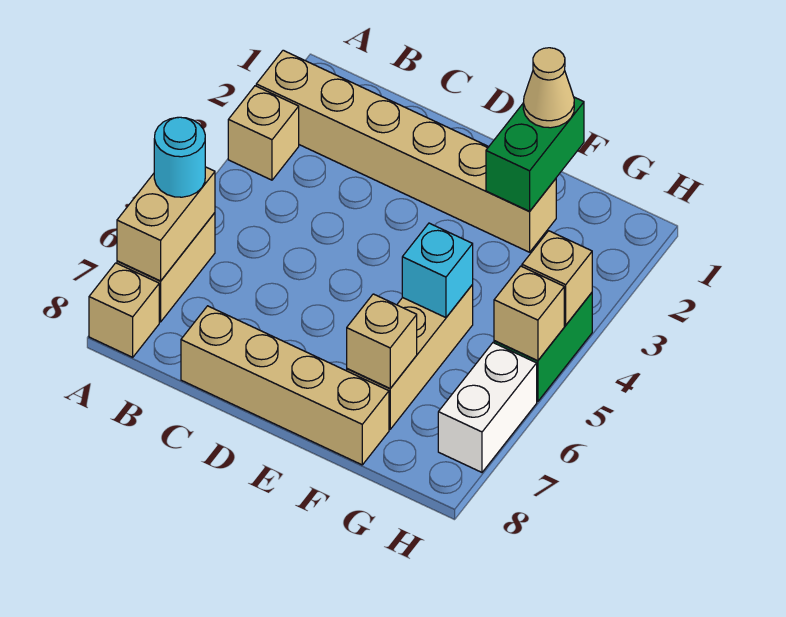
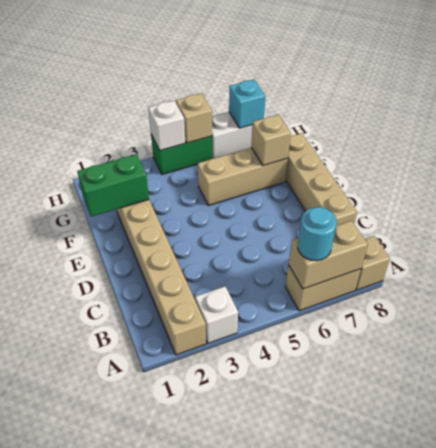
tan brick A3 level 1 -> white brick A3 level 1
tan cone F1 level 3 -> none
cyan brick F5 level 2 -> cyan brick H7 level 2
tan brick H4 level 2 -> white brick H4 level 2

